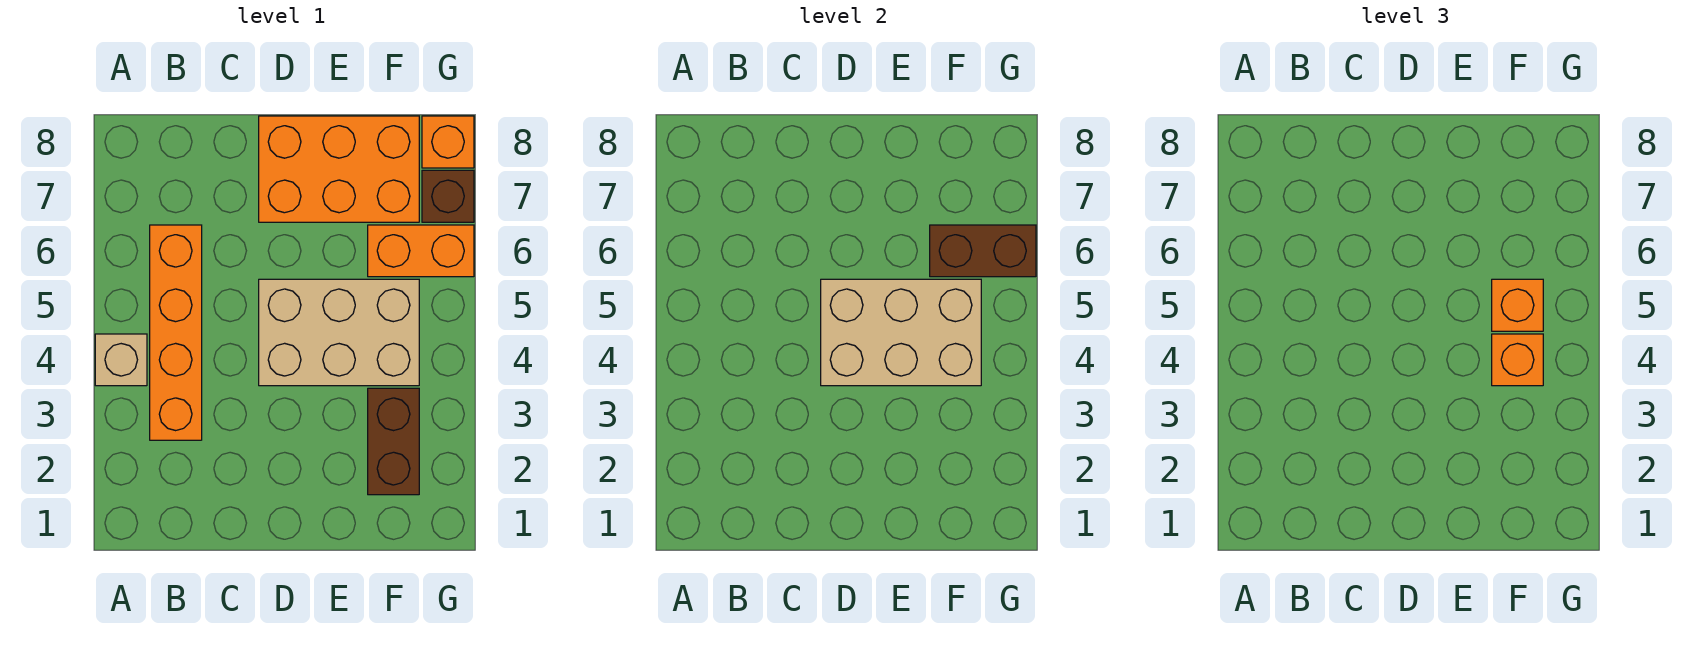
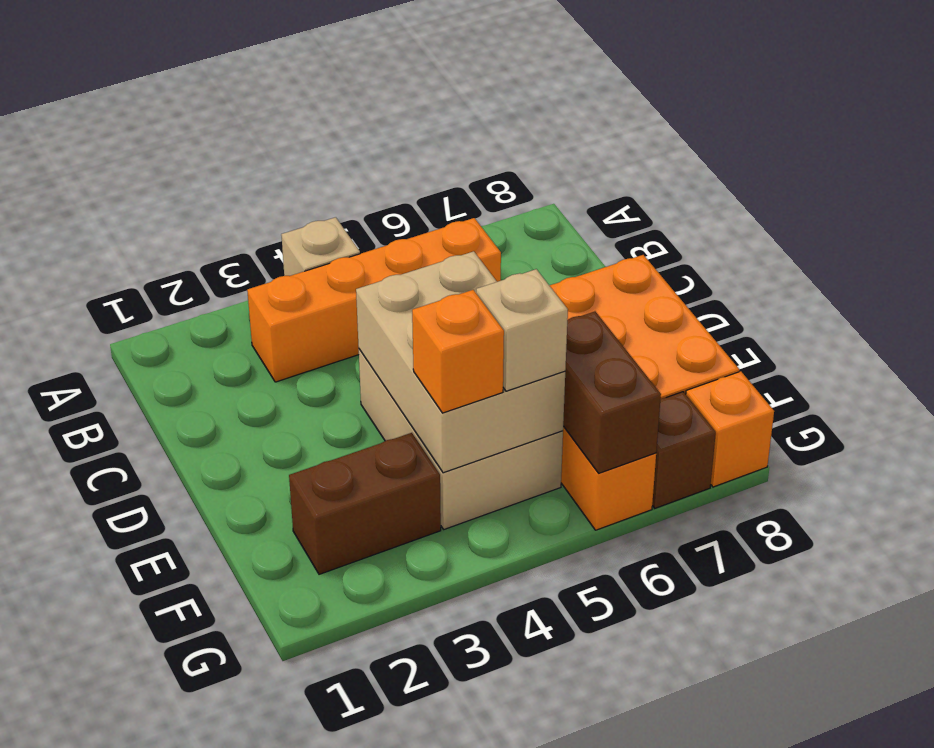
orange brick F5 level 3 -> tan brick F5 level 3

